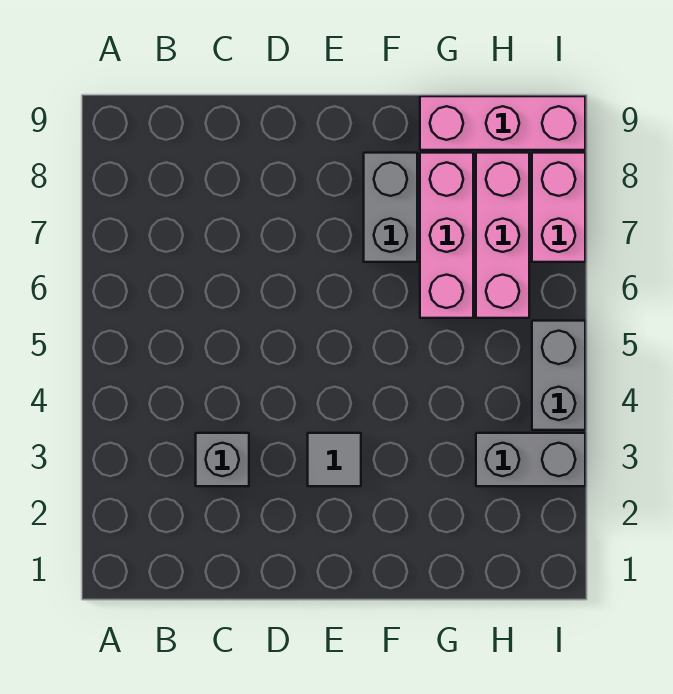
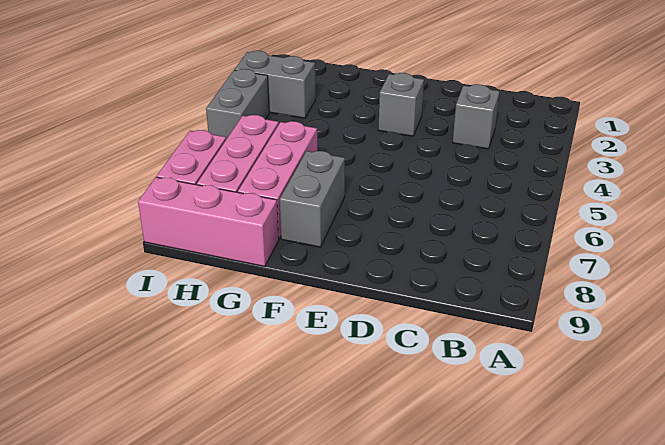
grey tile E3 level 1 -> grey brick E3 level 1

